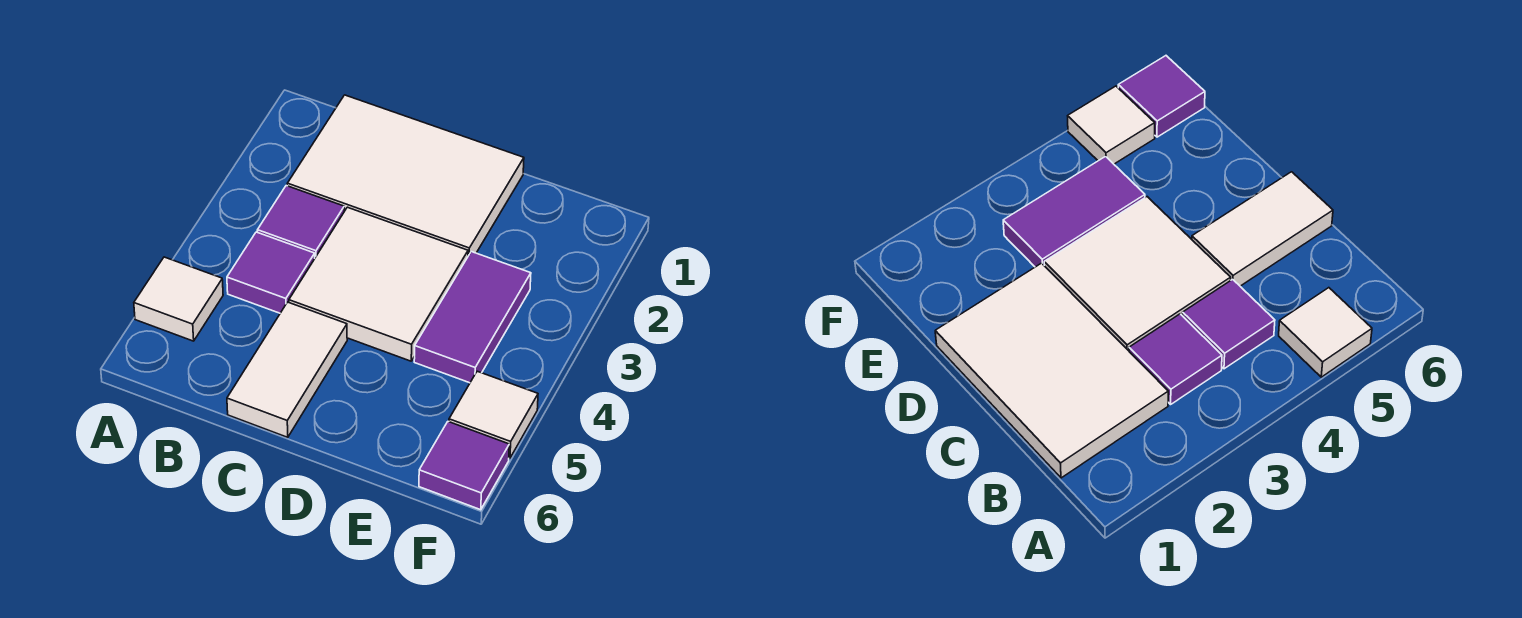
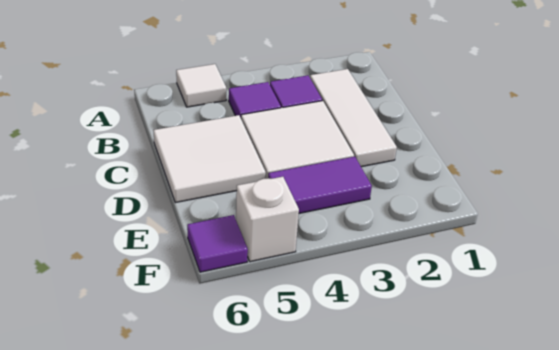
white tile B1:D2 level 1 -> white tile B2:D2 level 1
white tile C5:C6 level 1 -> white tile C5:D6 level 1
white tile F5 level 1 -> white brick F5 level 1

